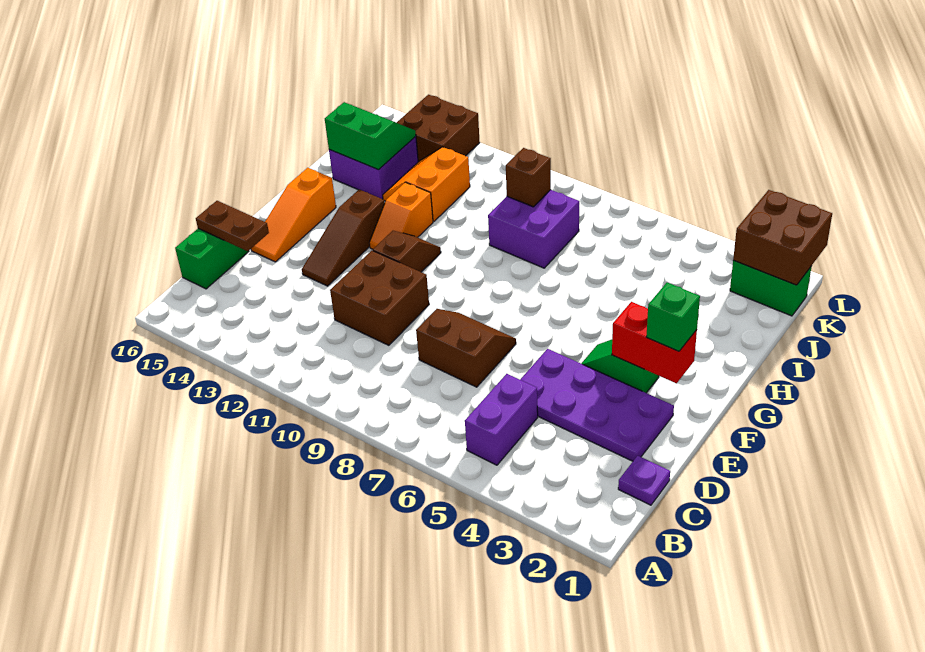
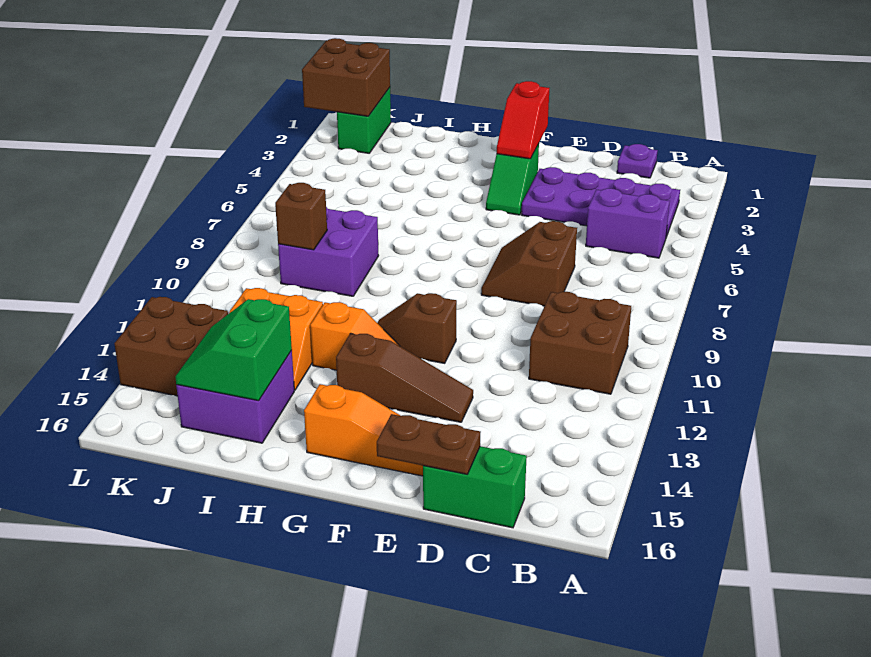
purple plate D2:E5 level 1 -> purple plate B3:E4 level 1
brown brick D10:E11 level 1 -> brown brick B10:C11 level 1
brown plate D15:D16 level 2 -> brown plate D16:E16 level 2
red brick F2:F3 level 2 -> red slope F2:F3 level 2 top 2
green brick F2 level 3 -> none

